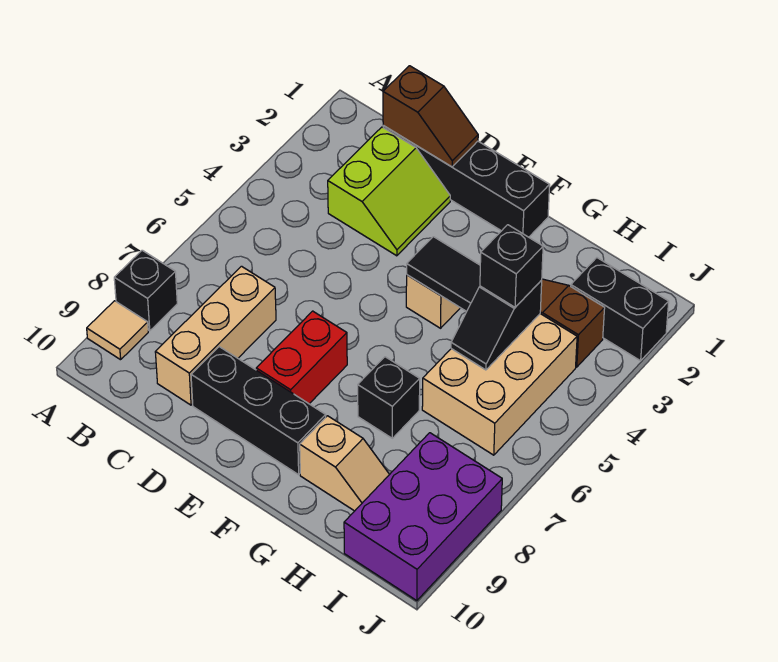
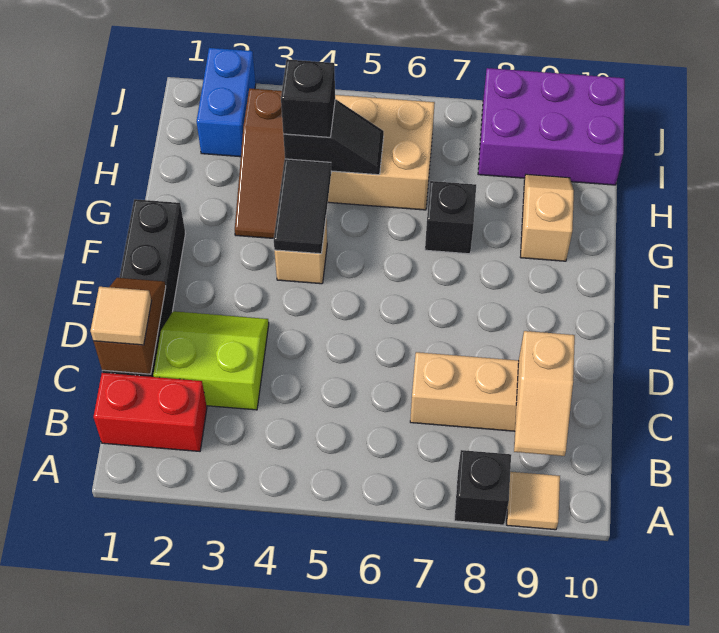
none -> tan slope B9:C9 level 2 top C
none -> tan tile C1 level 3
black brick D9:F9 level 1 -> none
red brick E7:E8 level 1 -> red brick B1:B2 level 1
black brick I2:J2 level 1 -> blue brick I2:J2 level 1

